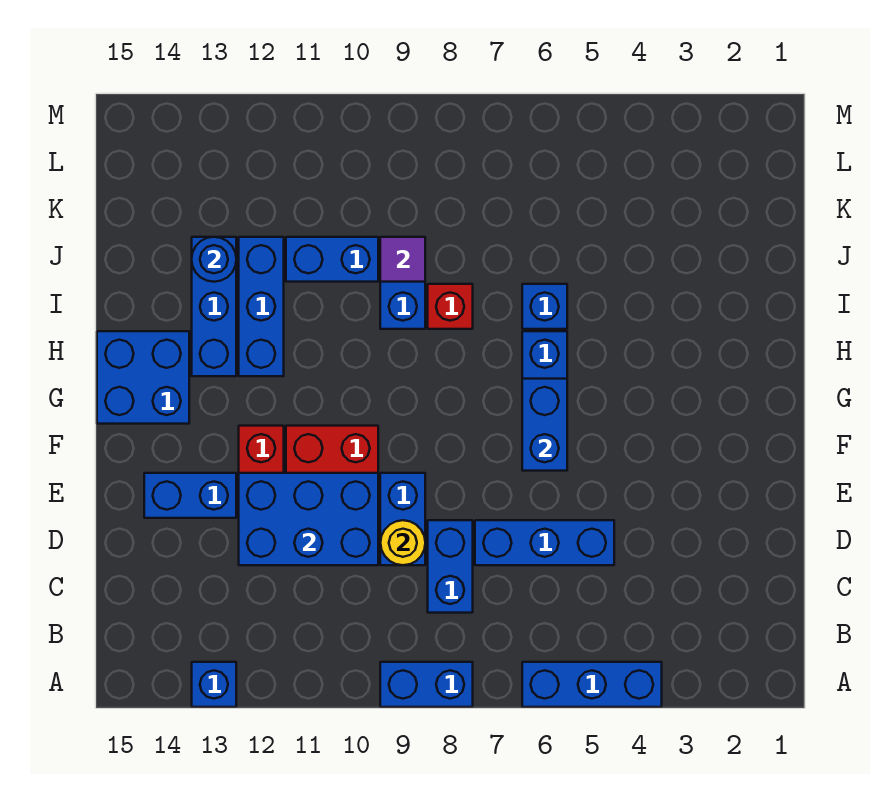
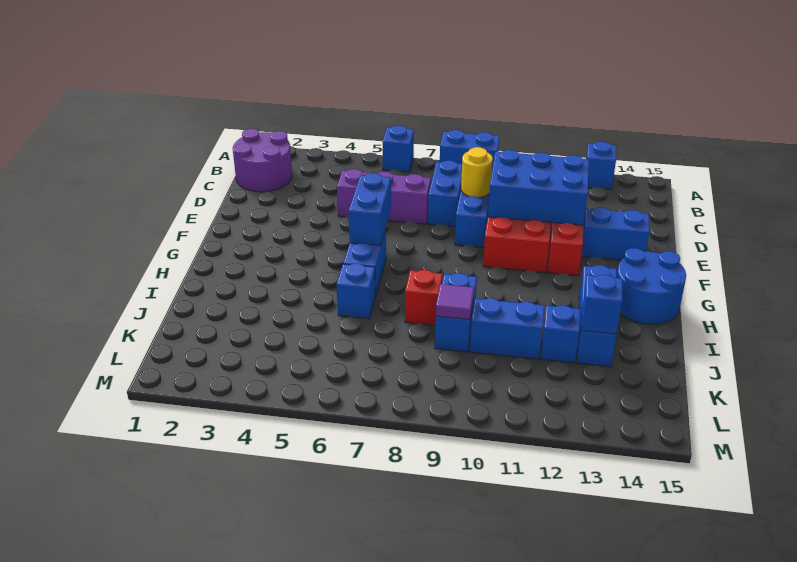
blue brick A4:A6 level 1 -> blue brick A6 level 1
none -> purple round brick B1:C2 level 1
blue brick D5:D7 level 1 -> purple brick D5:D7 level 1
blue brick G14:H15 level 1 -> blue round brick G14:H15 level 1
blue brick H12:J12 level 1 -> blue brick J12 level 1
blue round brick J13 level 2 -> blue brick J13 level 2

